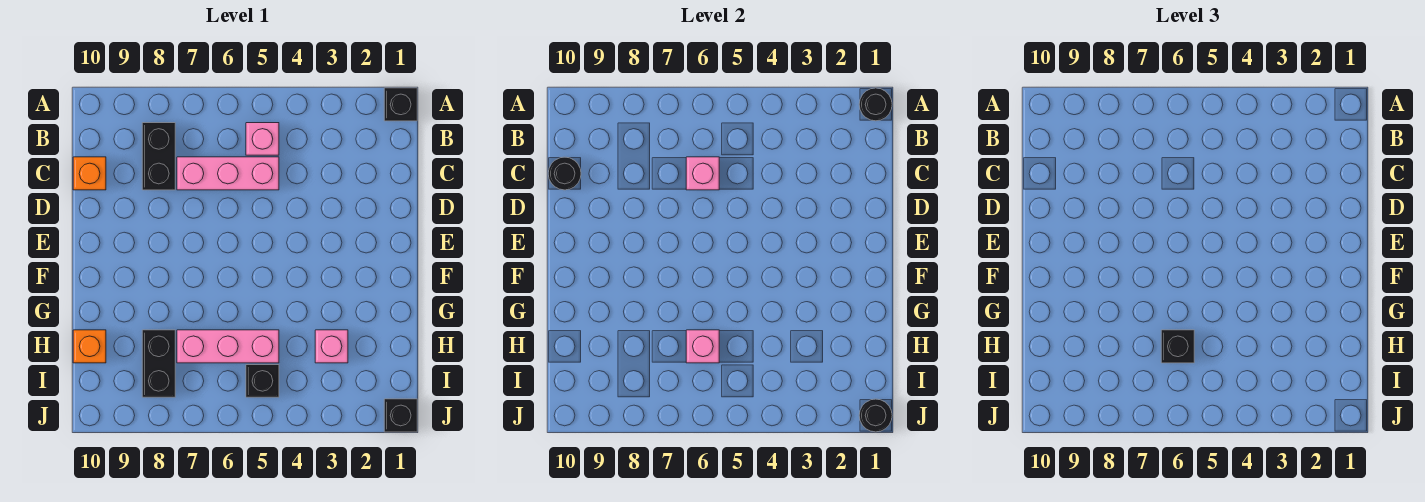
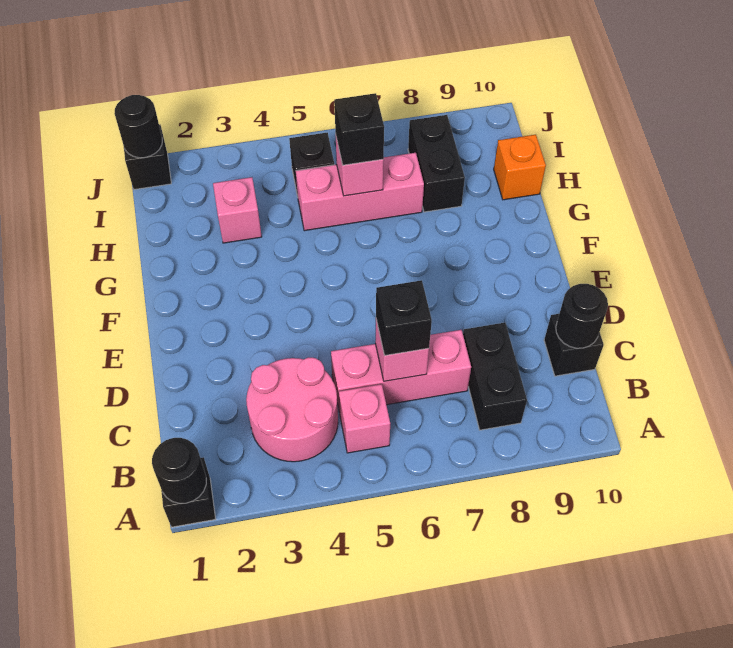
none -> pink round brick B3:C4 level 1
none -> black brick C6 level 3
orange brick C10 level 1 -> black brick C10 level 1

